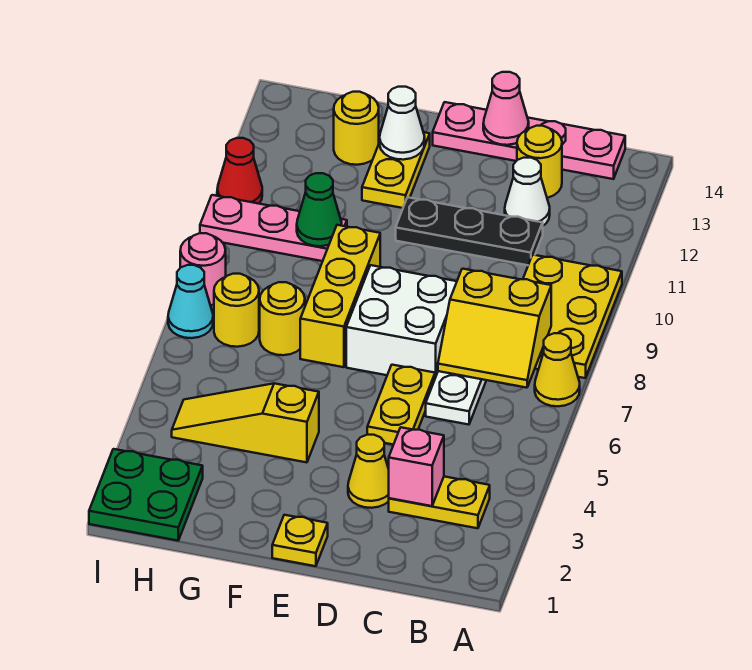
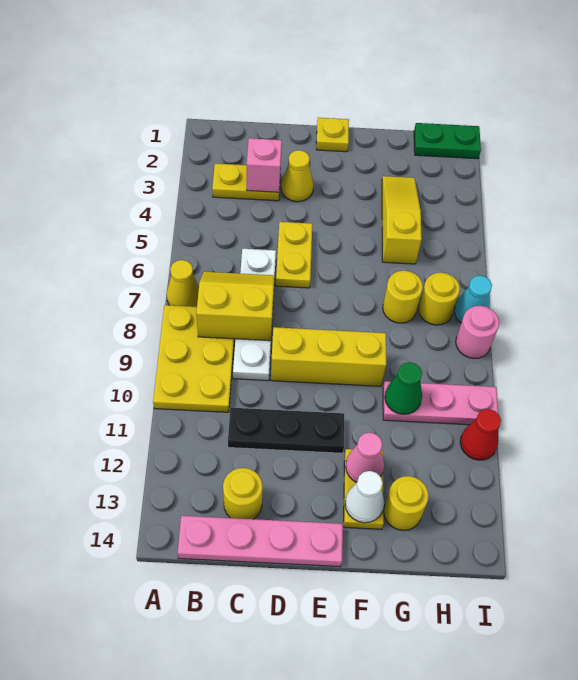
white cone C12 level 1 -> none
white brick D7:E8 level 1 -> none
pink cone D14 level 2 -> pink cone F12 level 2
yellow slope F4:H4 level 1 top F -> yellow slope G3:G5 level 1 top 5
yellow brick F7:F9 level 1 -> yellow brick D9:F9 level 1
green plate H1:I2 level 1 -> green plate H1:I1 level 1

